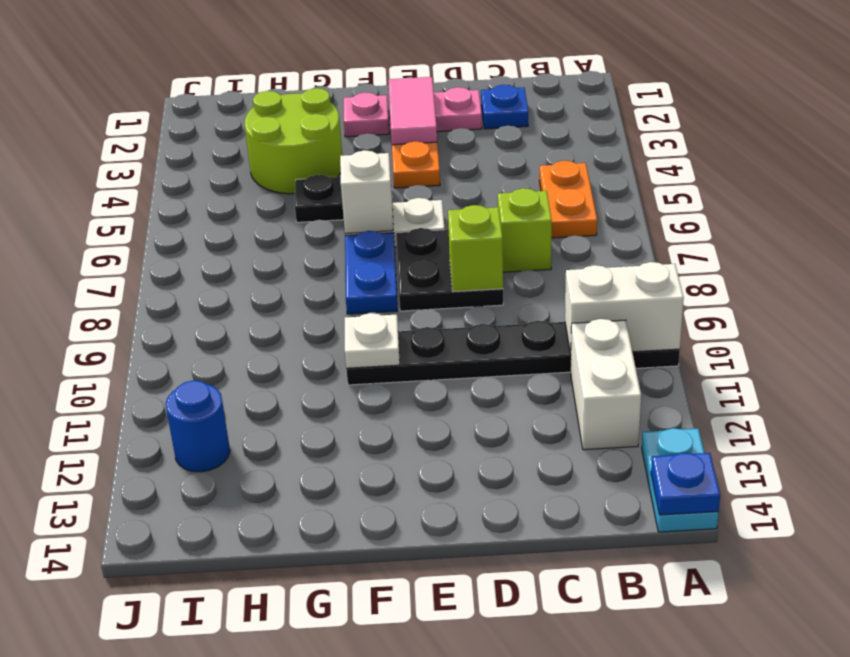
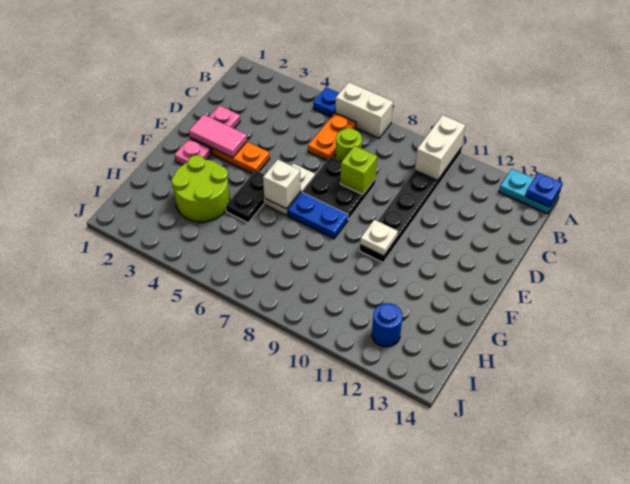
orange plate B5:B6 level 1 -> orange plate B6:C6 level 1
white brick B11:B12 level 1 -> white brick A6:A7 level 1
blue plate C2 level 1 -> blue plate A5 level 1
lime brick C7 level 1 -> lime round brick C7 level 1

